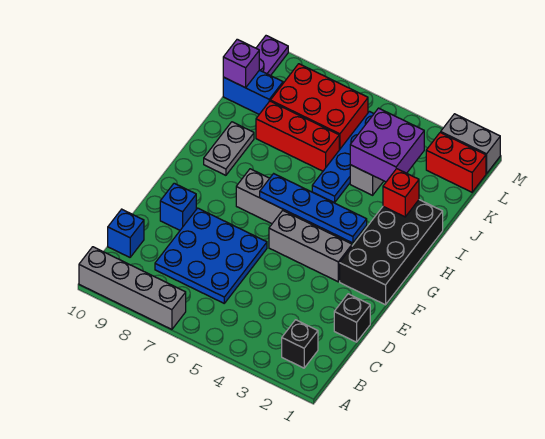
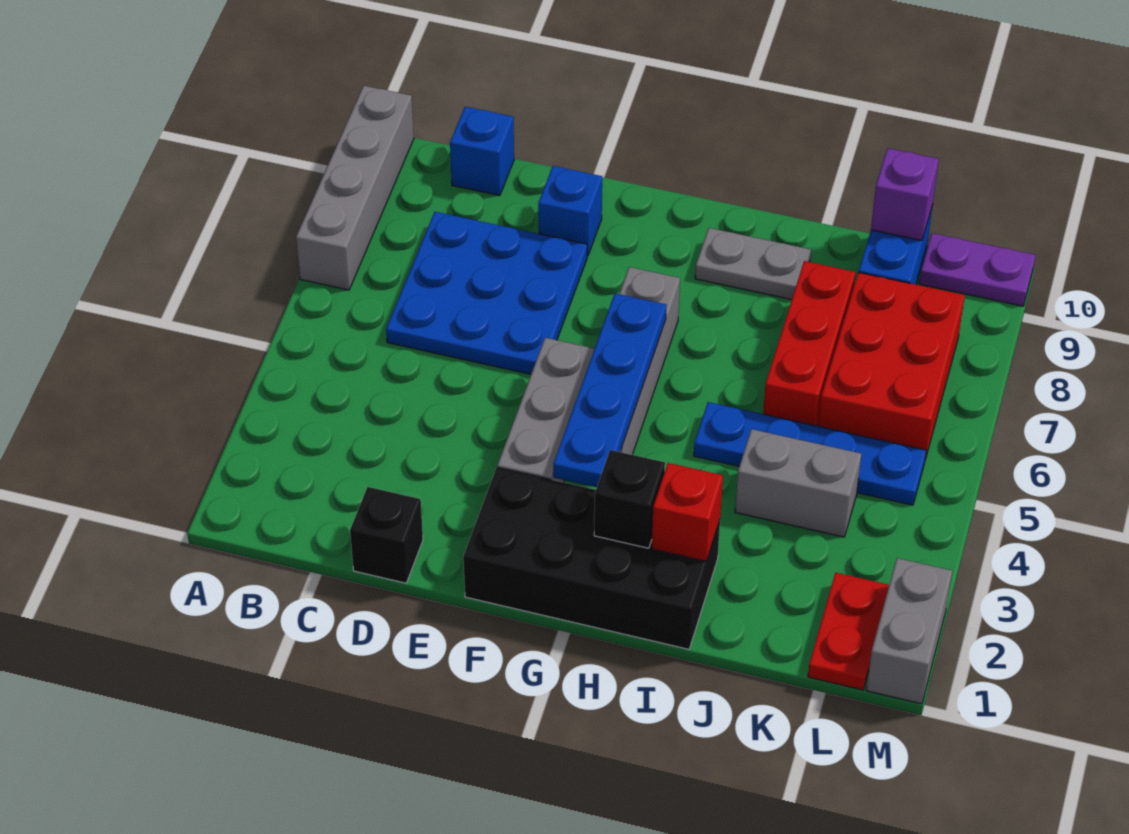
black brick B2 level 1 -> black brick H2 level 2
purple brick J3:K4 level 2 -> none
red brick L1:L2 level 1 -> red plate L1:L2 level 1

